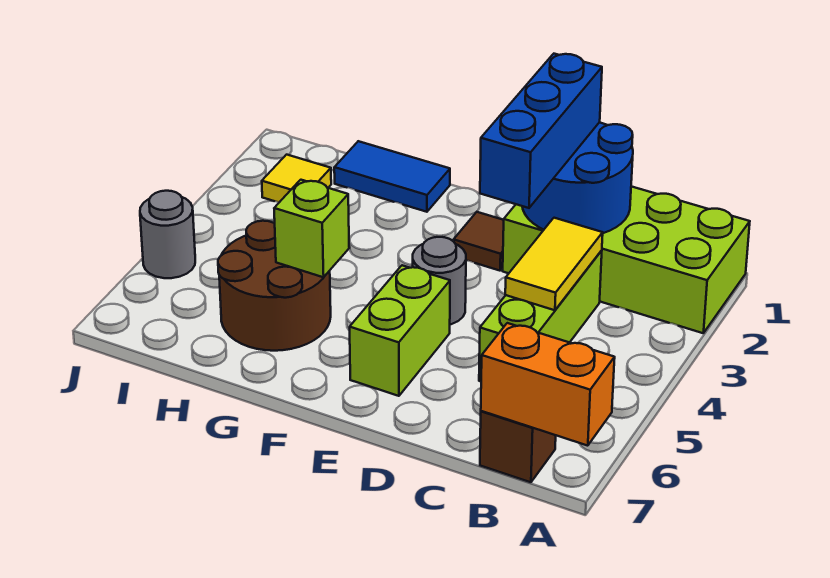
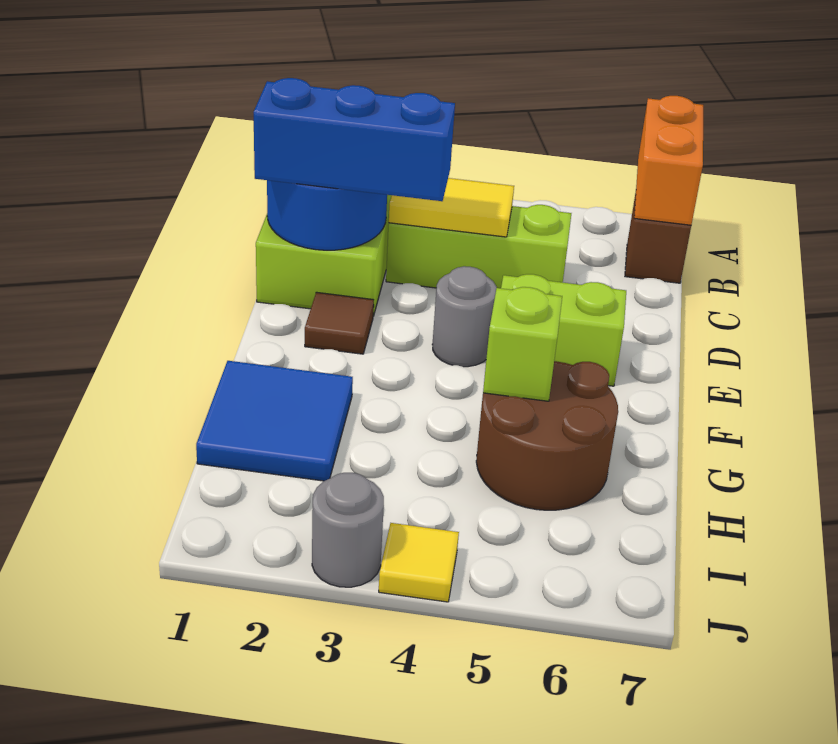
blue tile G1:H1 level 1 -> blue tile G1:H2 level 1
yellow tile I2 level 1 -> yellow tile J4 level 1
grey round brick J5 level 1 -> grey round brick J3 level 1

